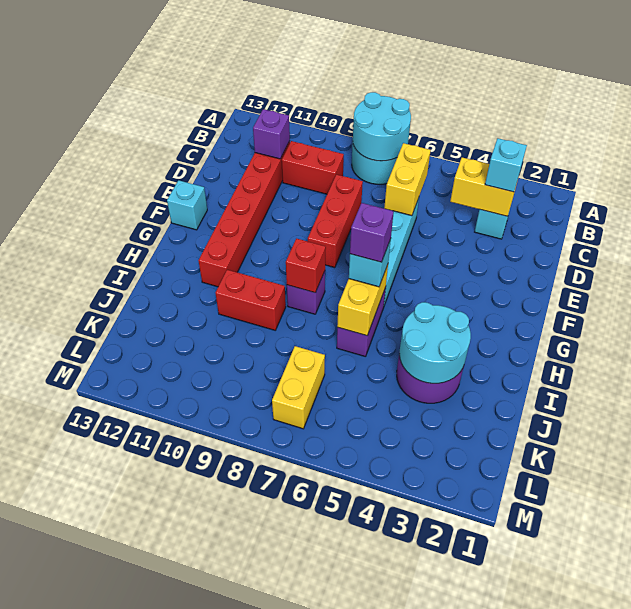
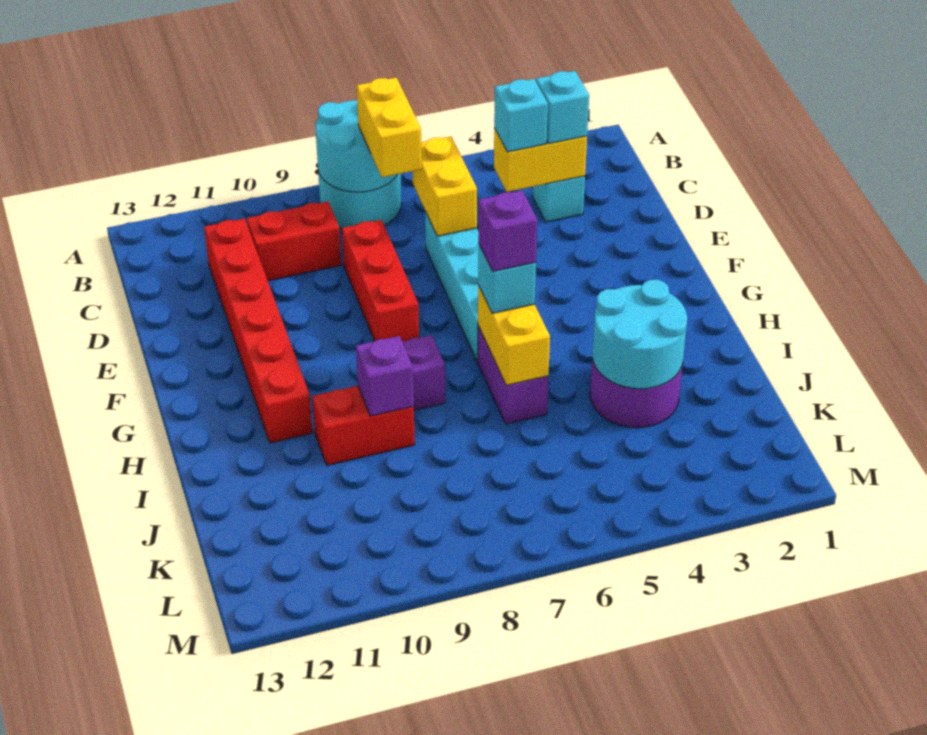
purple brick C11 level 2 -> purple brick I9 level 2
cyan brick F13 level 1 -> cyan brick C4 level 3
red brick H8 level 2 -> none
yellow brick K7:L7 level 1 -> yellow brick B7:C7 level 3

